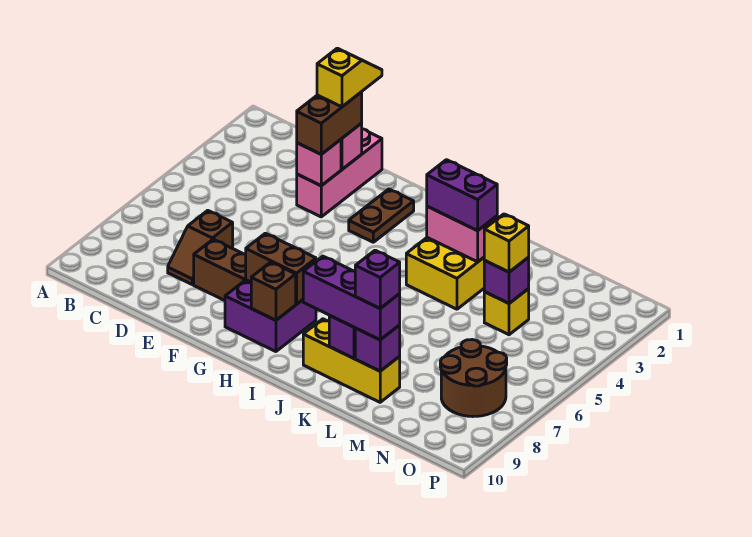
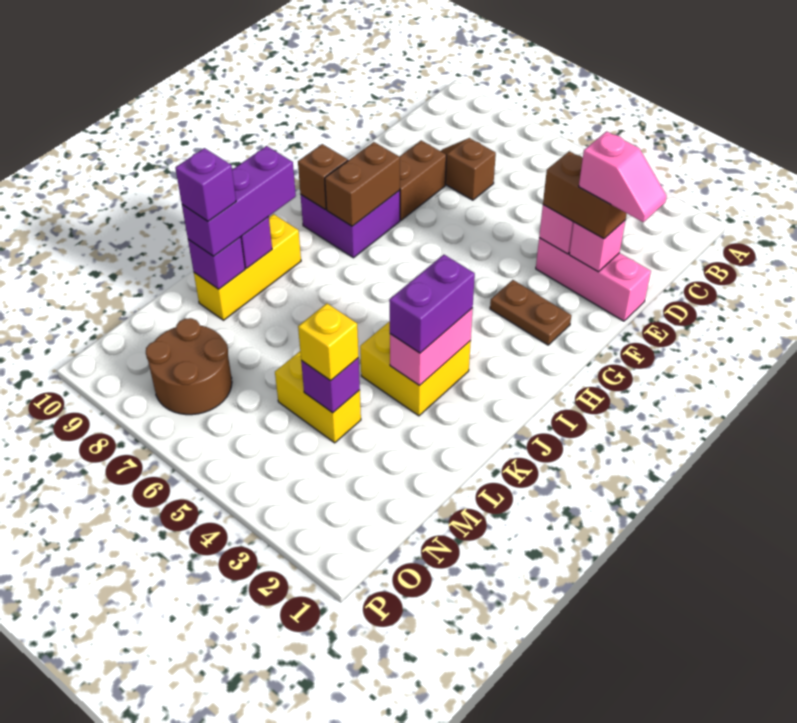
yellow slope E1:E2 level 4 top 2 -> pink slope E1:E2 level 4 top 2
yellow brick M4 level 1 -> yellow brick M4:M5 level 1

